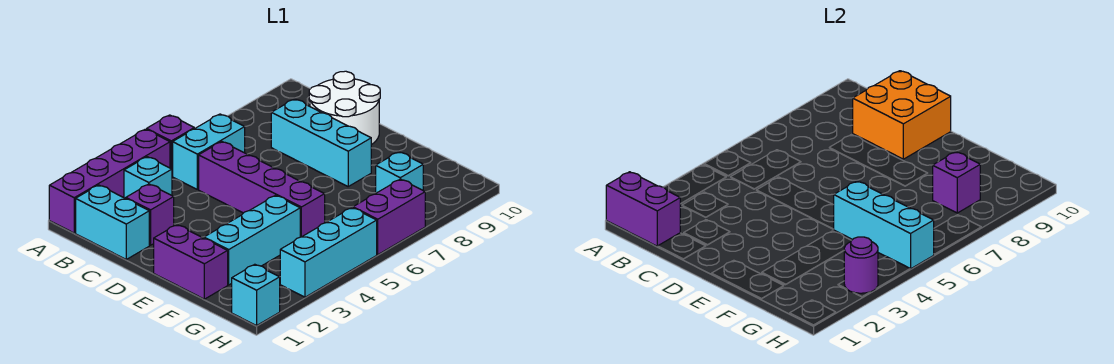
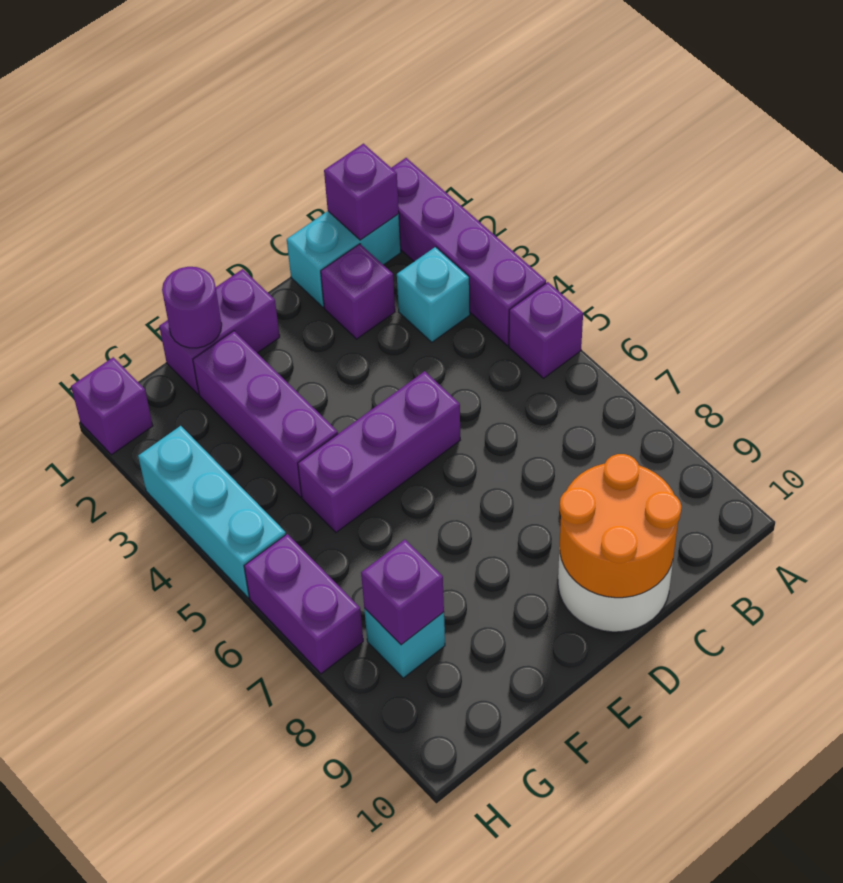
purple brick A1:B1 level 2 -> purple brick B1 level 2
cyan brick B5:B6 level 1 -> none
purple brick C5:F5 level 1 -> purple brick D5:F5 level 1
cyan brick C8:E8 level 1 -> none
orange brick C9:D10 level 2 -> orange round brick C9:D10 level 2
cyan brick F2:F4 level 1 -> purple brick F2:F4 level 1
cyan brick F5:H5 level 2 -> none
cyan brick H1 level 1 -> purple brick H1 level 1
purple round brick H3 level 2 -> purple round brick F1 level 2

